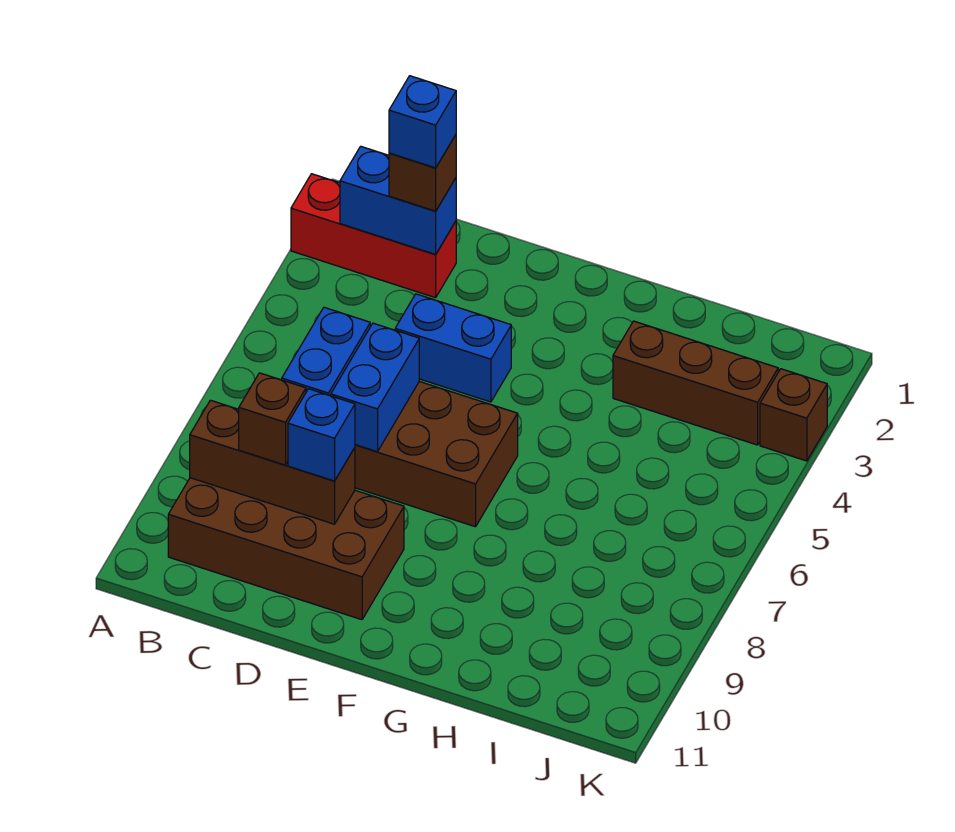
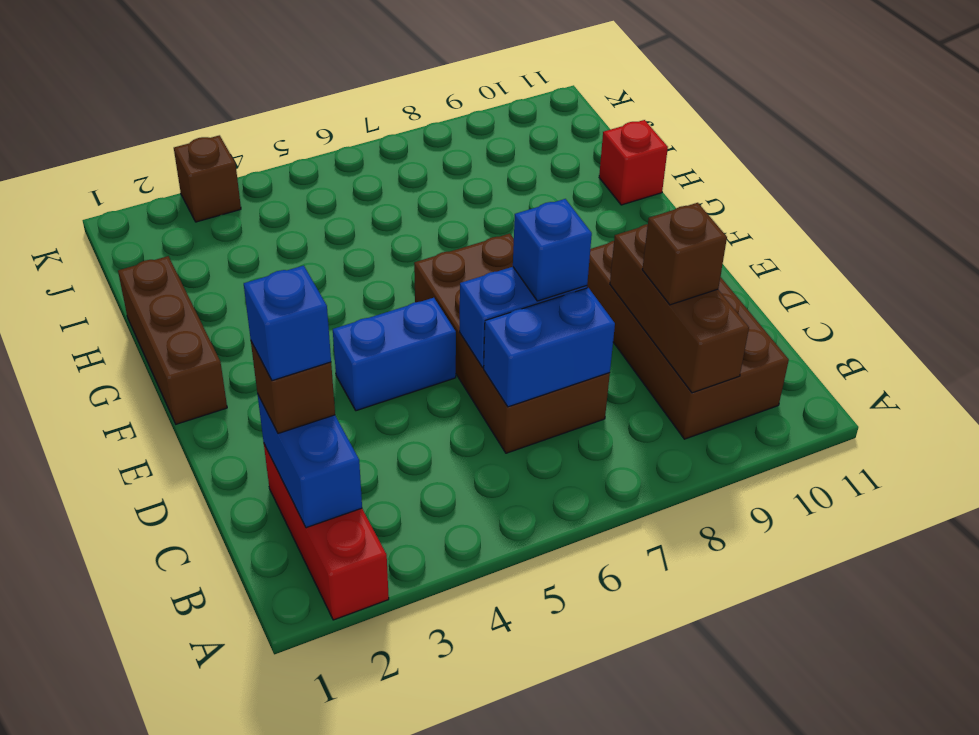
blue brick D4:E4 level 1 -> blue brick E4:E5 level 1
blue brick D9 level 3 -> blue brick D7 level 3
brown brick H3:J3 level 1 -> brown brick F1:H1 level 1
none -> red brick H11 level 1

